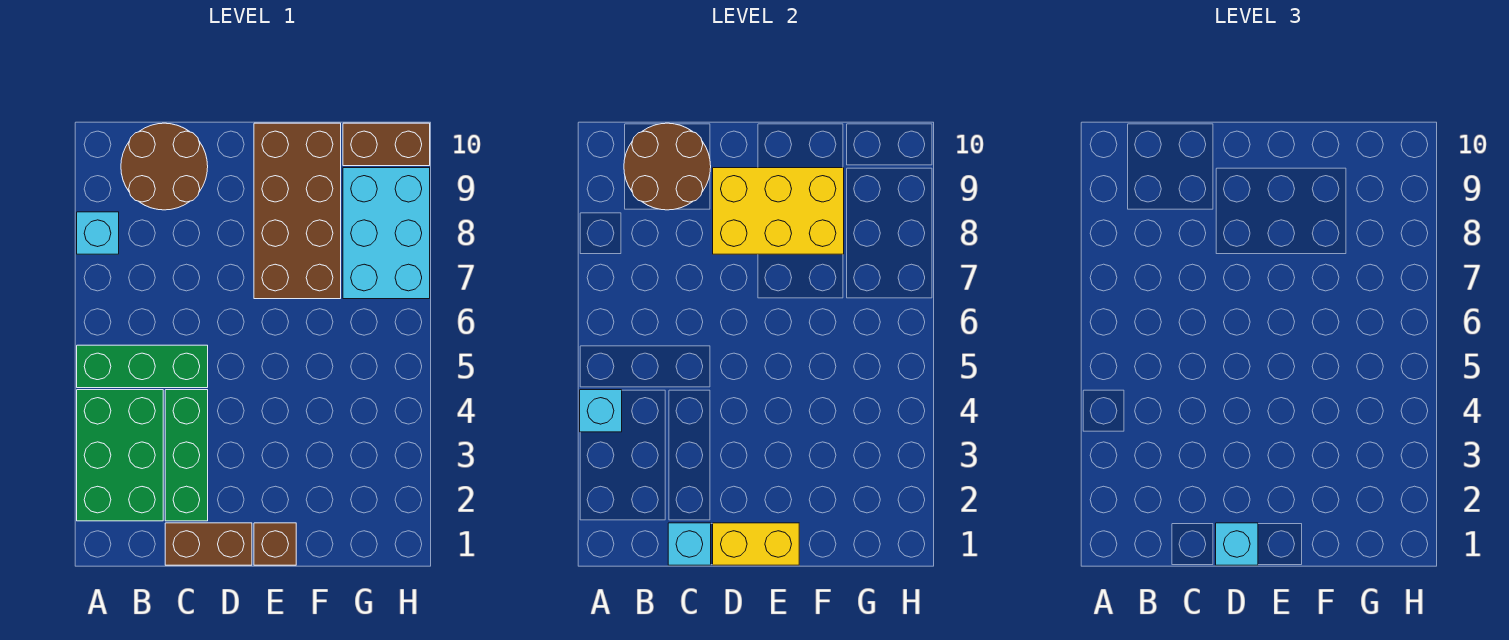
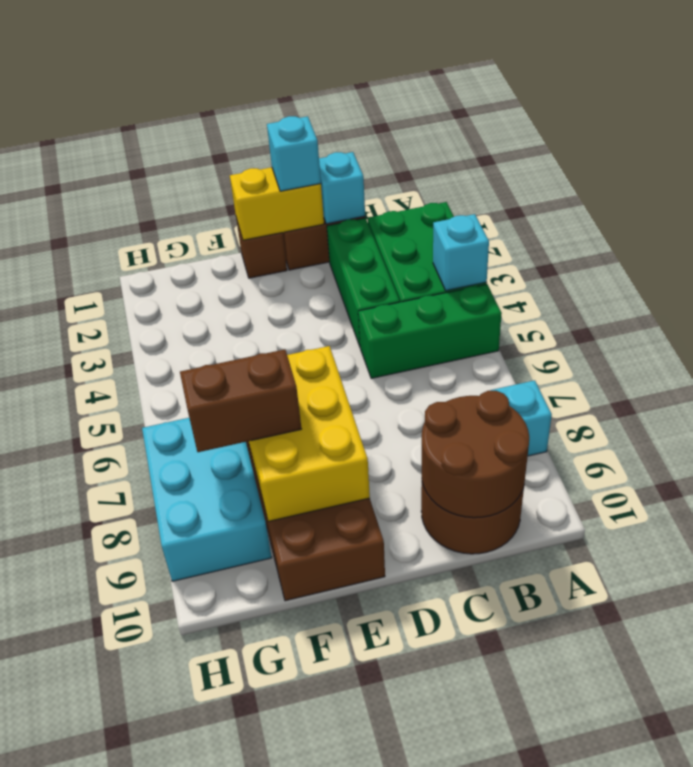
yellow brick D8:F9 level 2 -> yellow brick E7:F9 level 2
brown brick G10:H10 level 1 -> brown brick F8:G8 level 3

